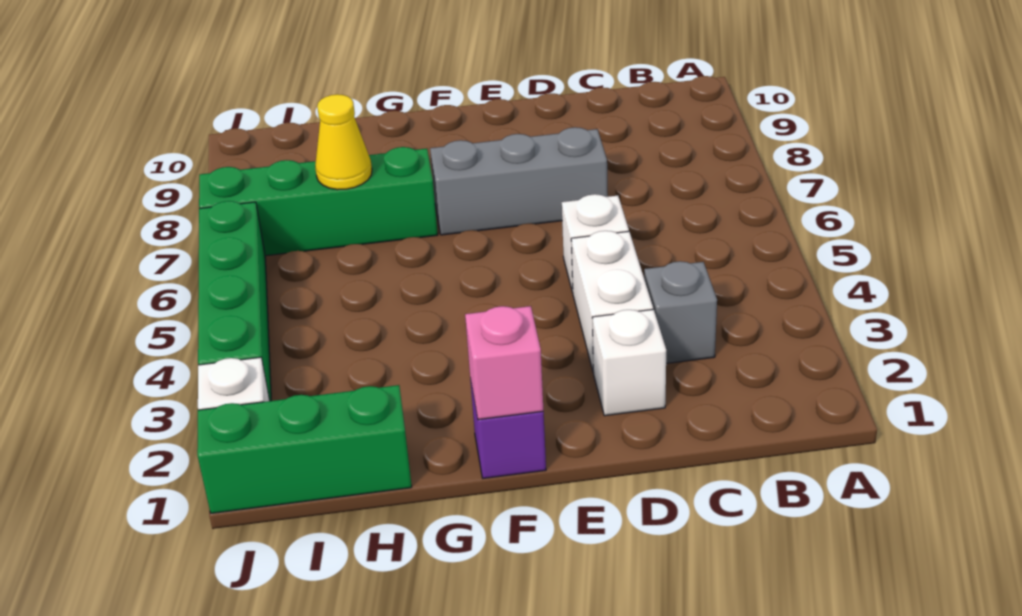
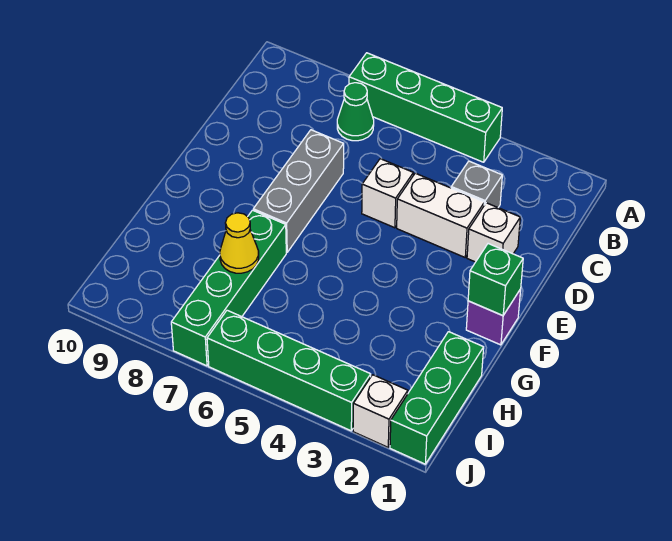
none -> green brick A4:A7 level 1
none -> green cone B7 level 1
pink brick F1 level 2 -> green brick F1 level 2

